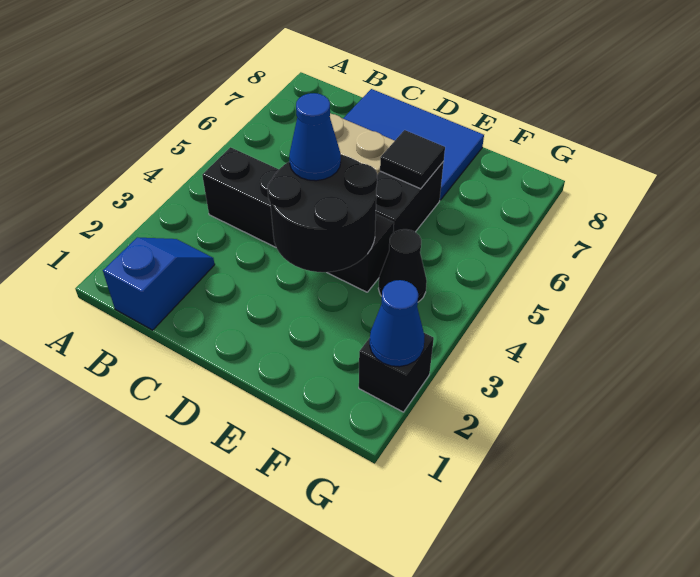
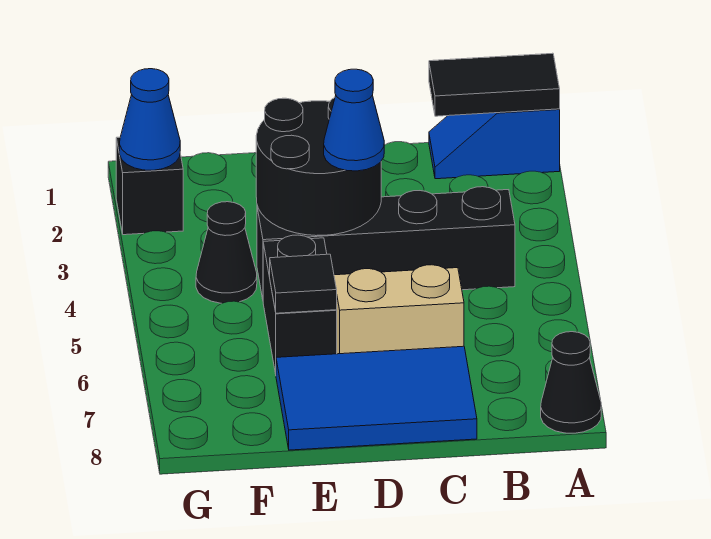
none -> black tile A1:B1 level 2
none -> black cone A8 level 1
blue slope B1:B2 level 1 top 1 -> blue slope A1:B1 level 1 top A

